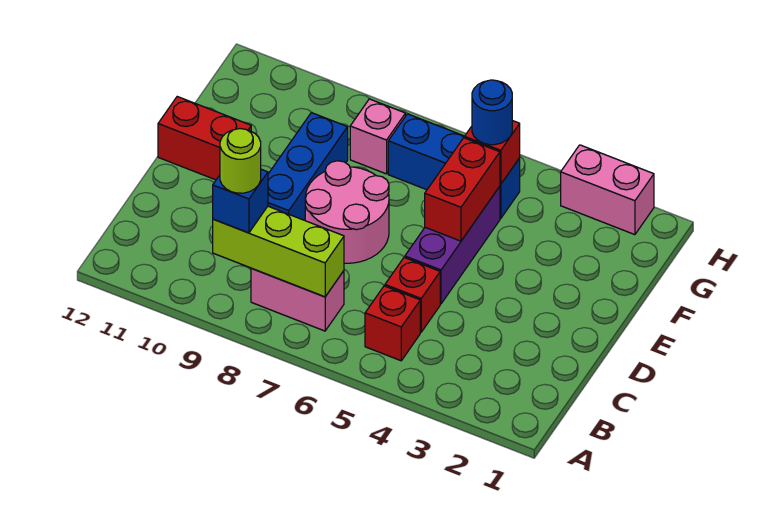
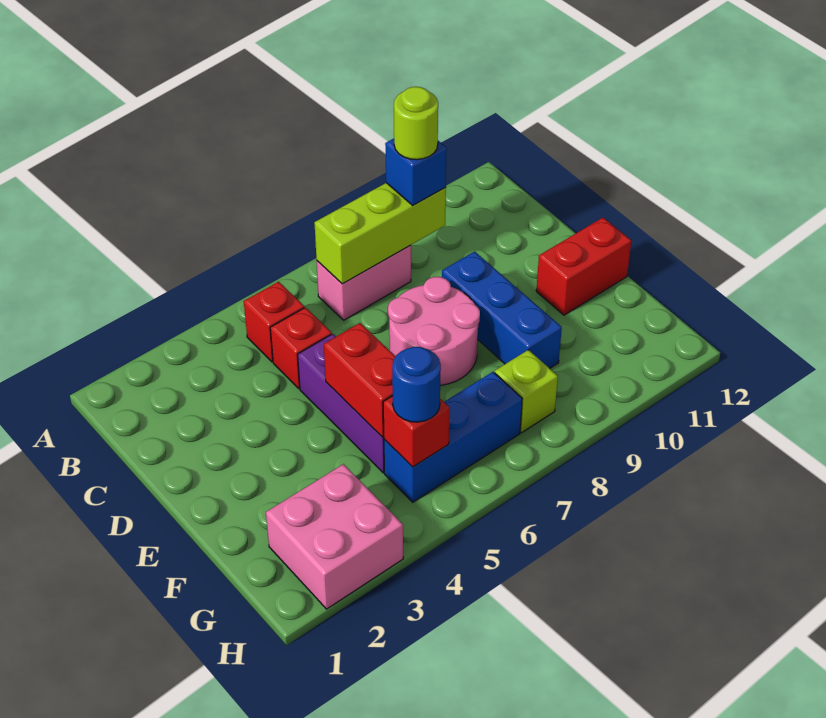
pink brick G8 level 1 -> lime brick G8 level 1
pink brick H2:H3 level 1 -> pink brick G2:H3 level 1

